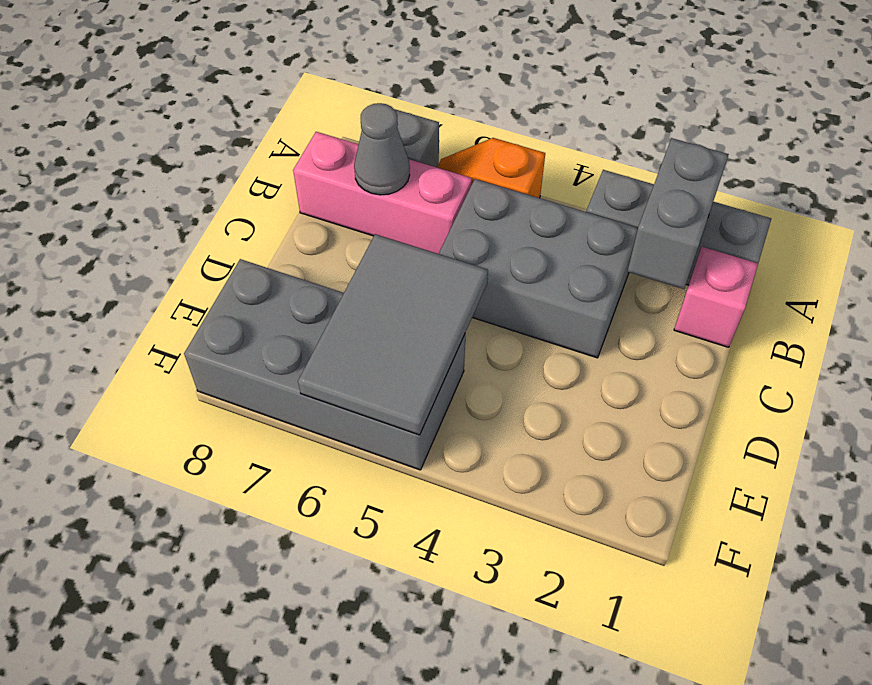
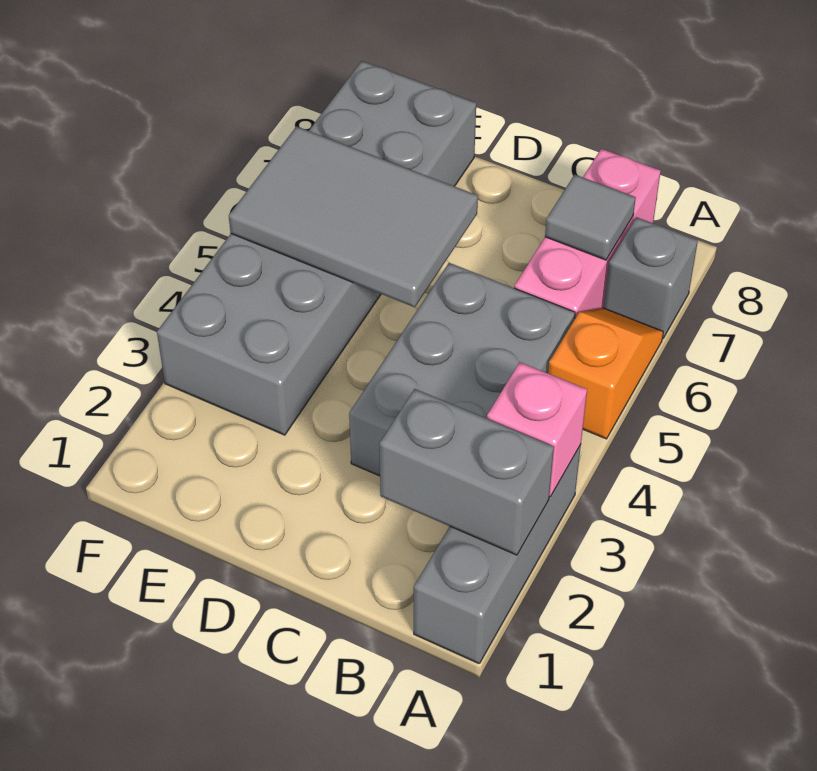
pink brick B1 level 1 -> pink brick A3 level 2
grey cone B7 level 2 -> grey tile B7 level 2
grey brick E5:F8 level 1 -> grey brick E3:F8 level 1

